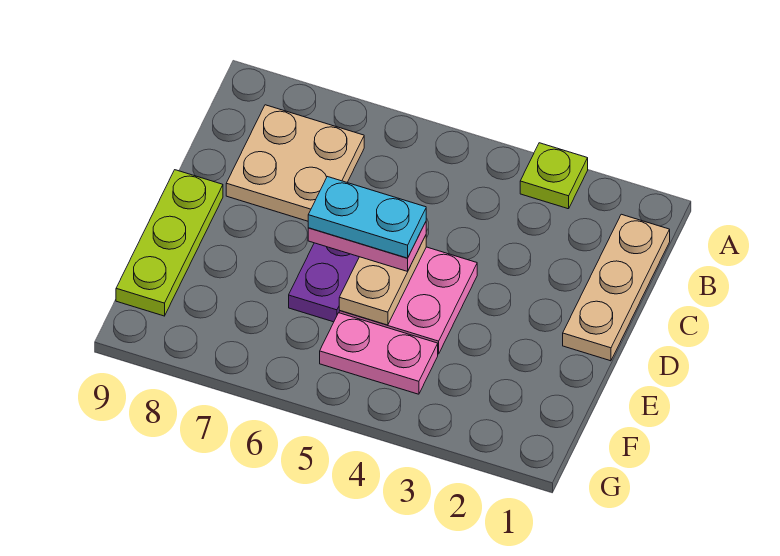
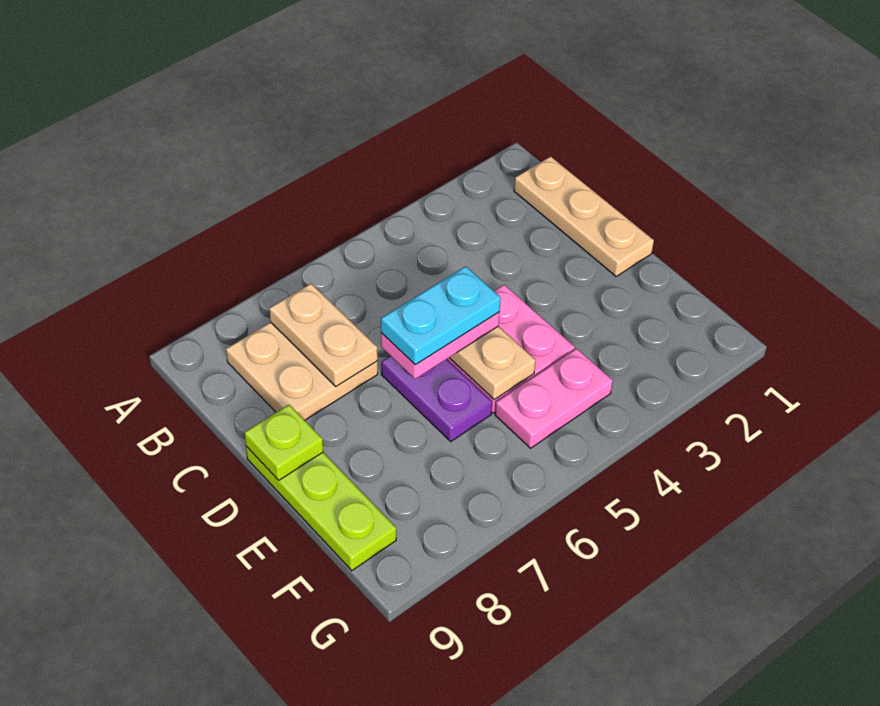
lime plate A3 level 1 -> lime plate D9 level 2
none -> tan plate B7:C7 level 2

